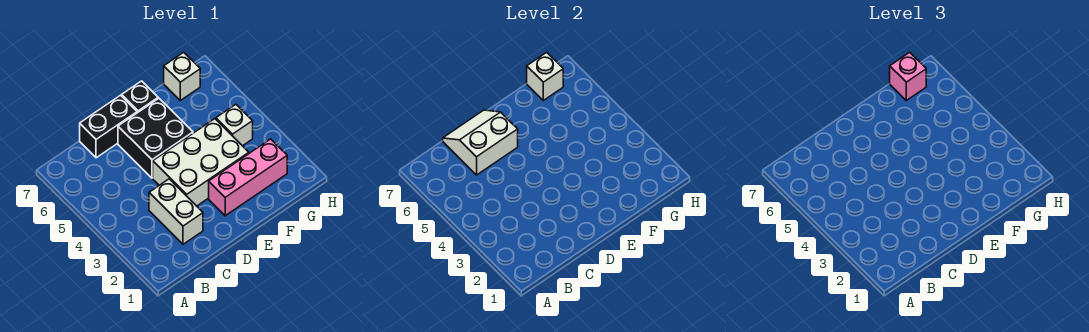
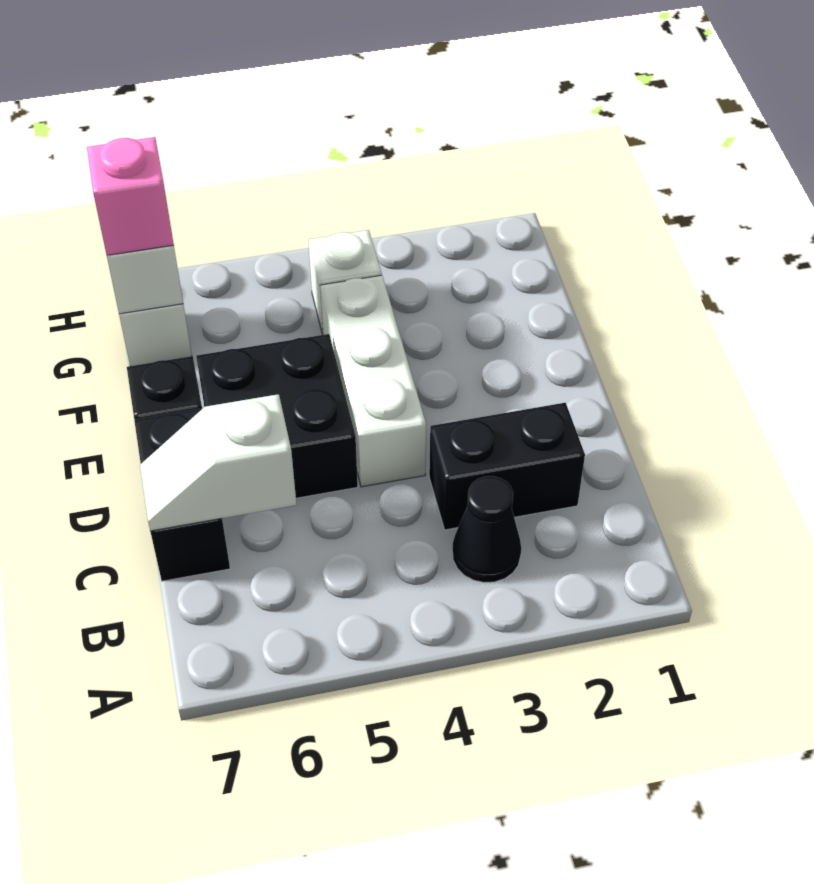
none -> black cone B3 level 1
white brick C2:C3 level 1 -> black brick C2:C3 level 1
white slope C6:D7 level 2 top 6 -> white slope C6:C7 level 2 top 6
white brick D3:F4 level 1 -> white brick D4:F4 level 1
pink brick E2:G2 level 1 -> none

